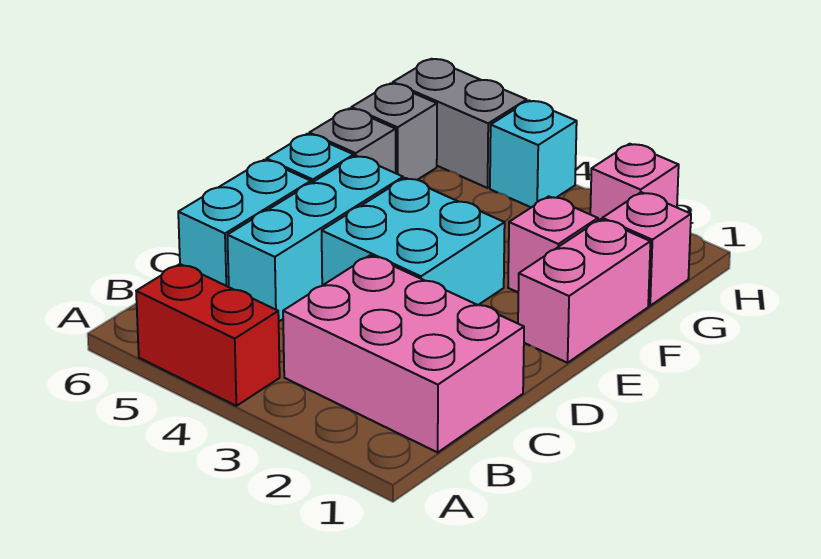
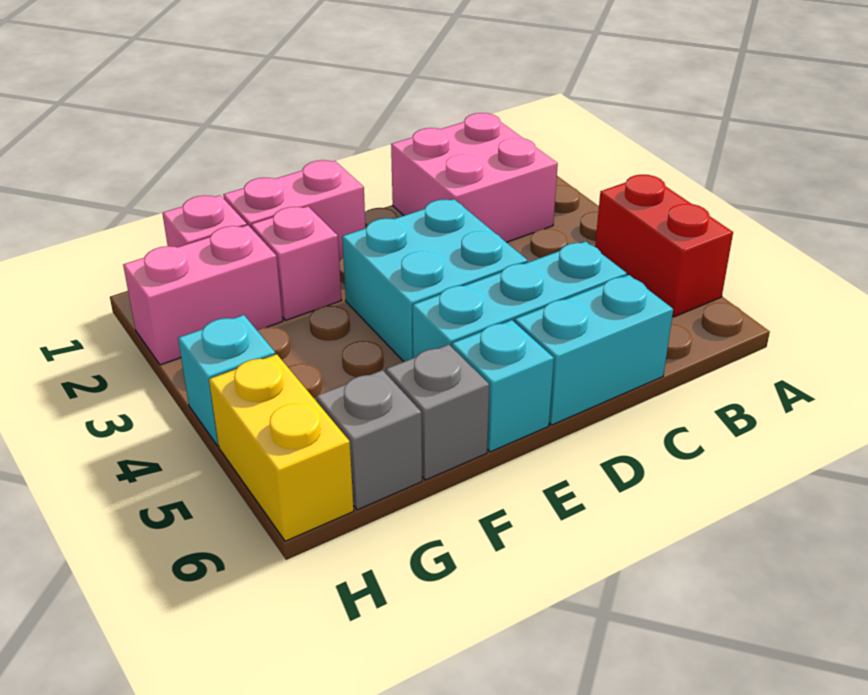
pink brick B1:C3 level 1 -> pink brick B1:C2 level 1
pink brick H2 level 1 -> pink brick G2:H2 level 1
grey brick H5:H6 level 1 -> yellow brick H5:H6 level 1

